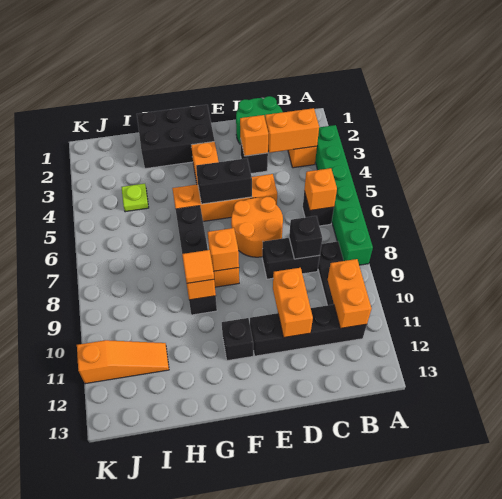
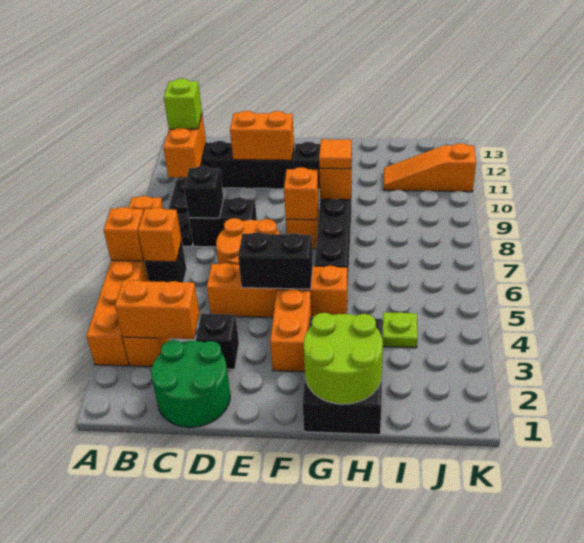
green brick A3:A8 level 1 -> orange brick A3:A8 level 1
none -> lime brick B11 level 3
orange brick D3 level 2 -> orange brick A6 level 2
orange brick D10:D11 level 2 -> orange brick D11:E11 level 2
black brick F1:H2 level 1 -> black brick G1:H3 level 1
none -> lime round brick G1:H2 level 2

